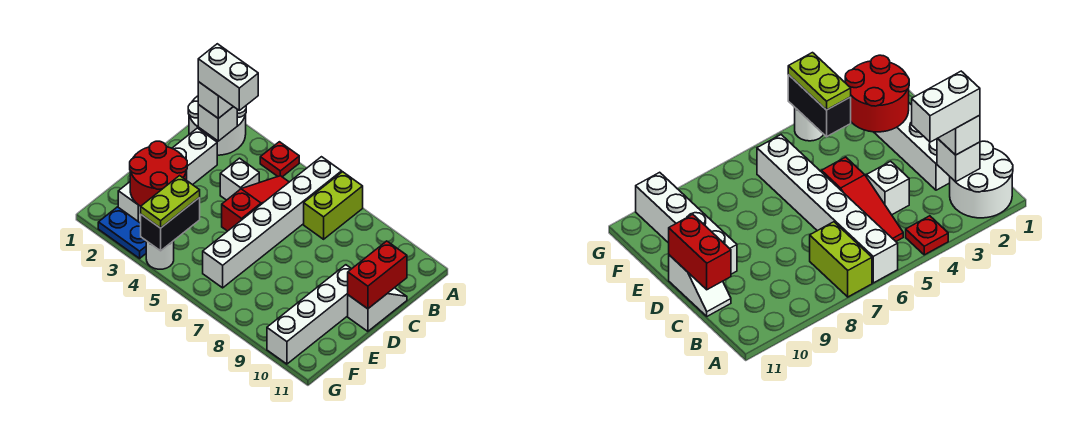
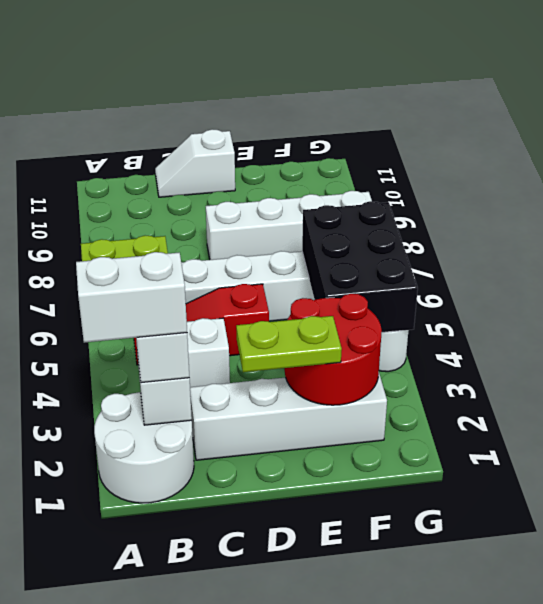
red plate A4 level 1 -> none
white brick B2:B3 level 4 -> white brick A2:B2 level 4
red brick C11:D11 level 2 -> none
white brick D10:G10 level 1 -> white brick D8:G8 level 1
black brick F4:G4 level 2 -> black brick F4:G6 level 2
lime plate F4:G4 level 3 -> lime plate D2:E2 level 3
blue plate G2:G3 level 1 -> none

